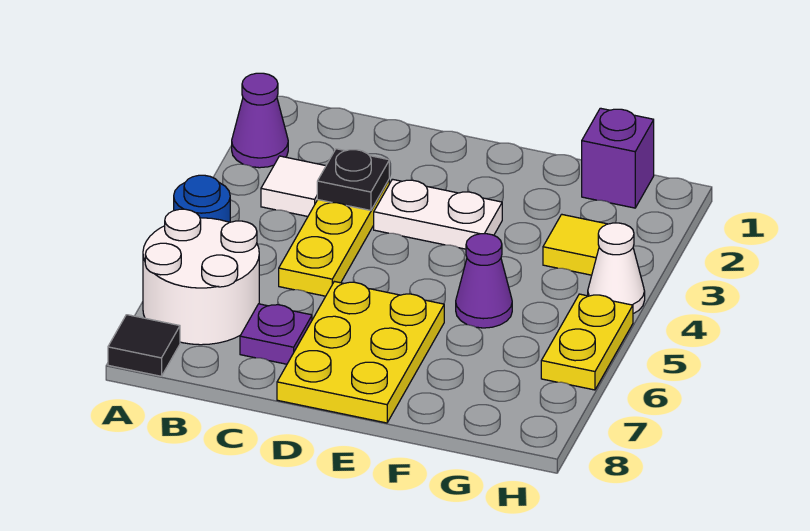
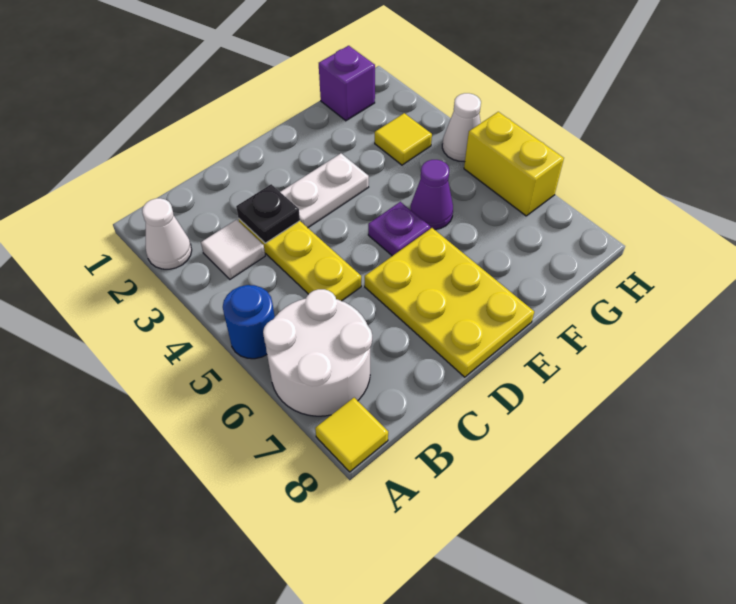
purple cone A2 level 1 -> white cone A2 level 1
black tile A8 level 1 -> yellow tile A8 level 1
purple plate C7 level 1 -> purple plate E5 level 1
yellow plate H5:H6 level 1 -> yellow brick H5:H6 level 1

